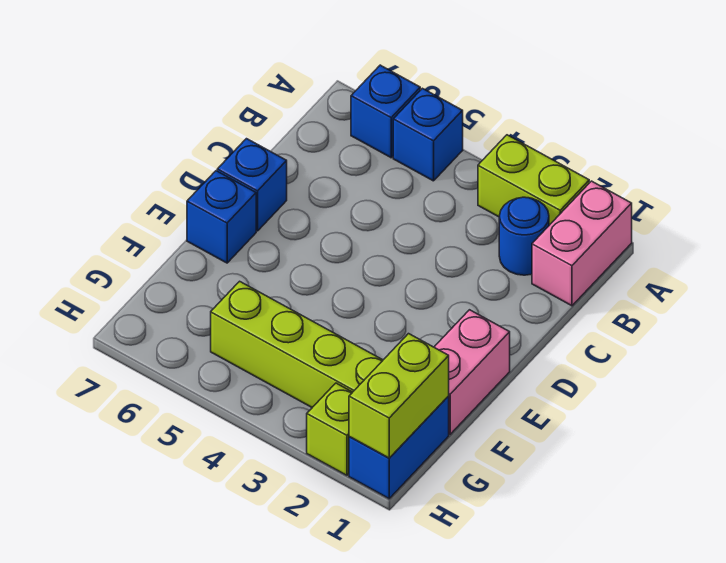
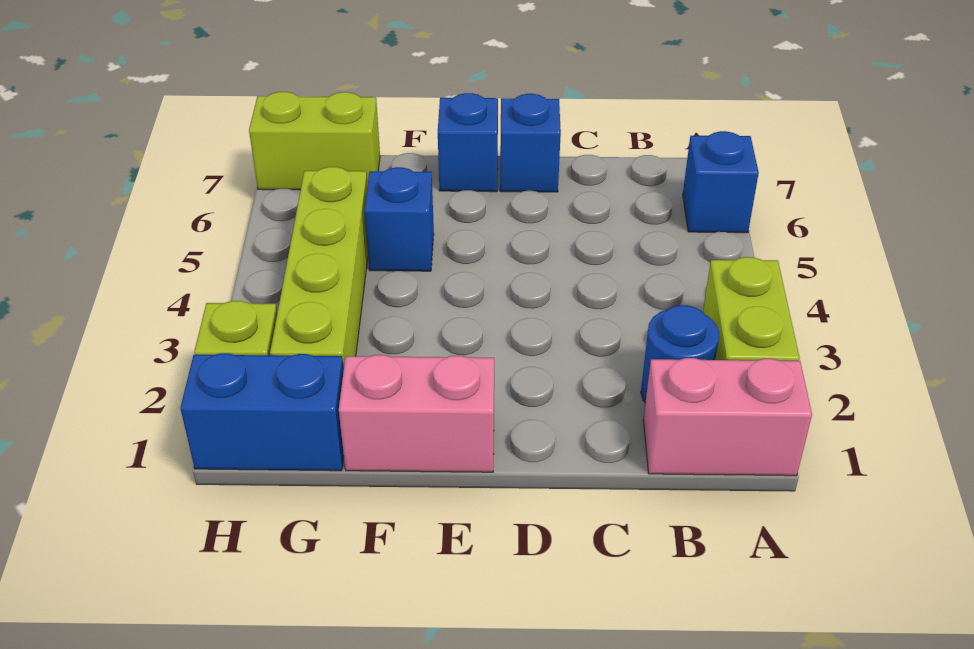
blue brick A5 level 1 -> blue brick F5 level 1
lime brick G1:H1 level 2 -> lime brick G7:H7 level 1

